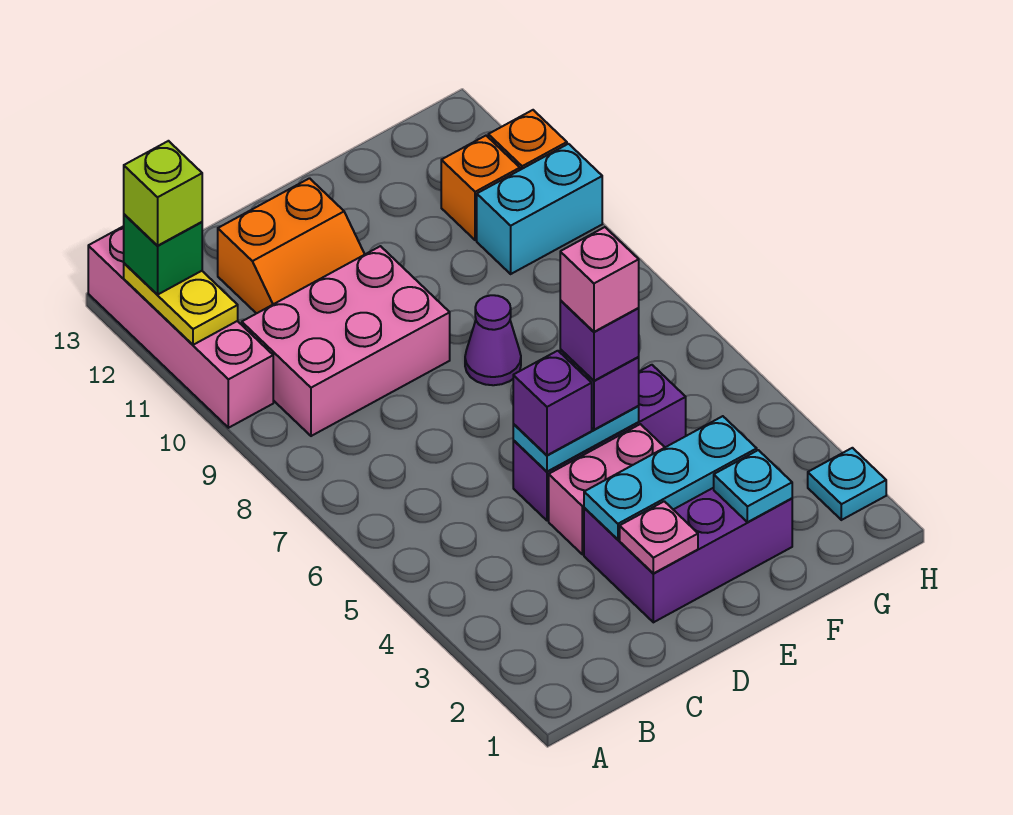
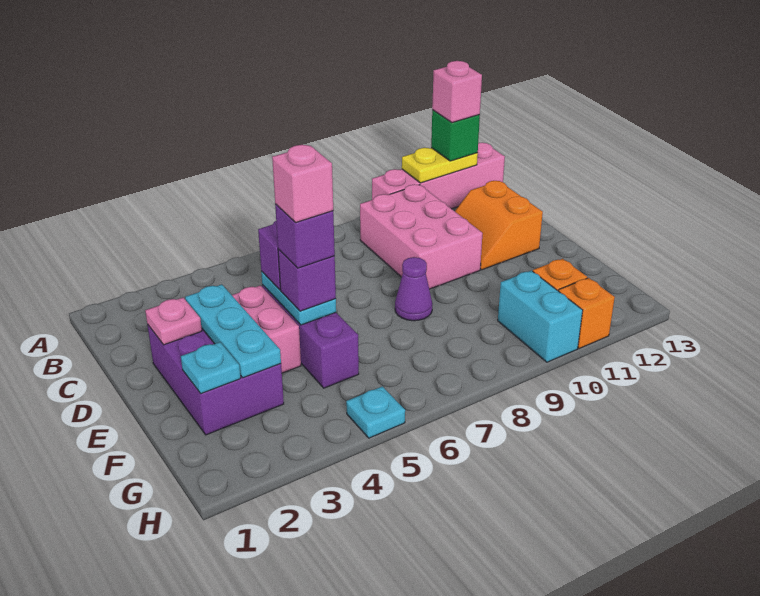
lime brick A12 level 4 -> pink brick A12 level 4
cyan plate H2 level 1 -> cyan plate H5 level 1

